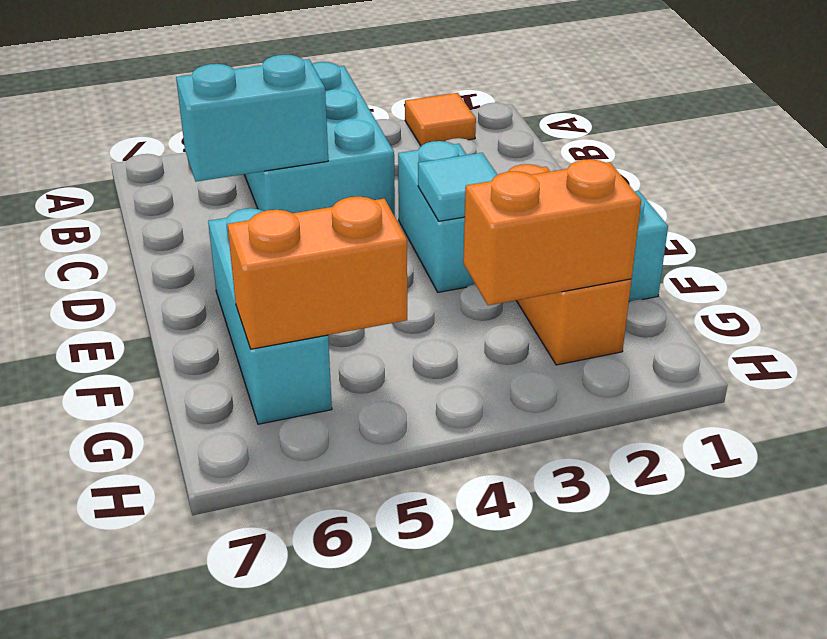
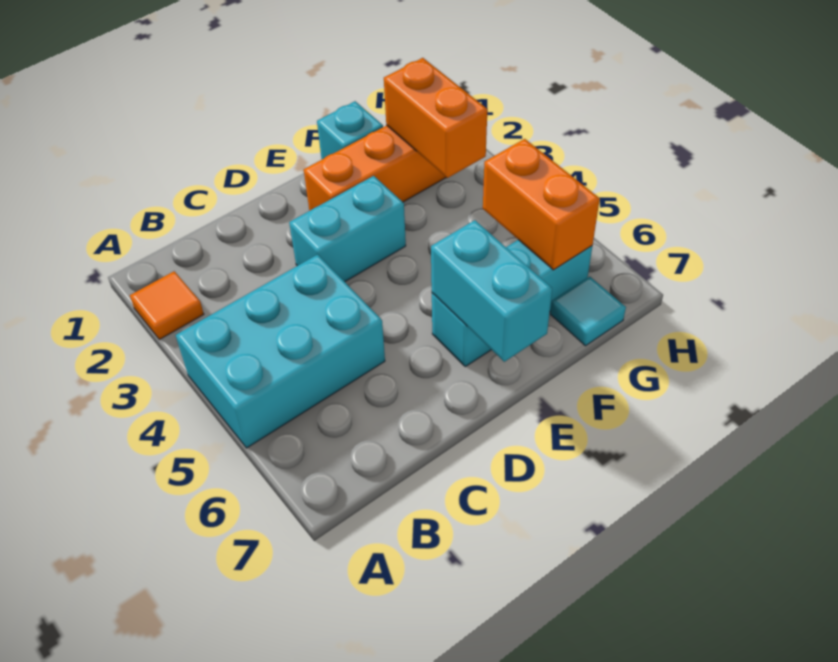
cyan brick C5:C6 level 2 -> cyan brick E6:E7 level 2
cyan tile E3 level 2 -> cyan tile G7 level 1

